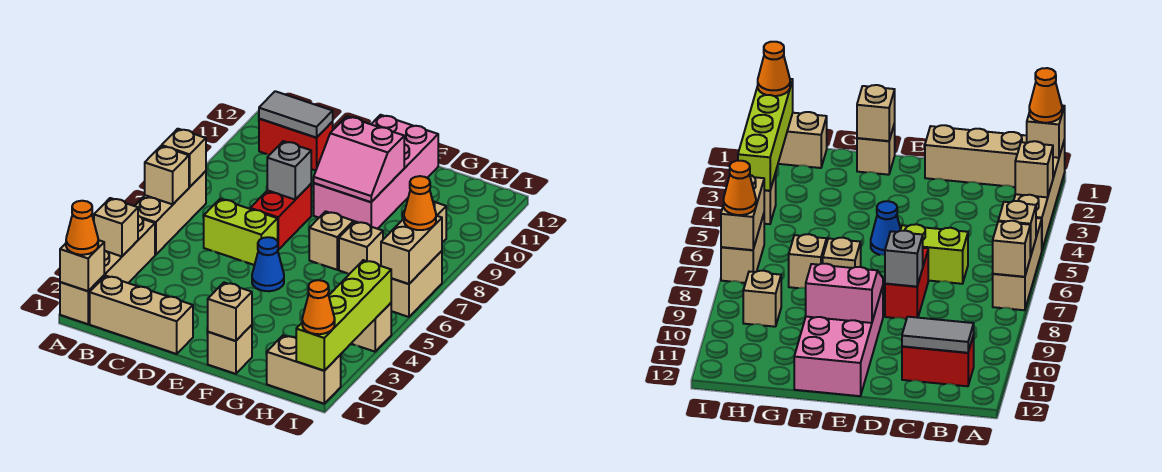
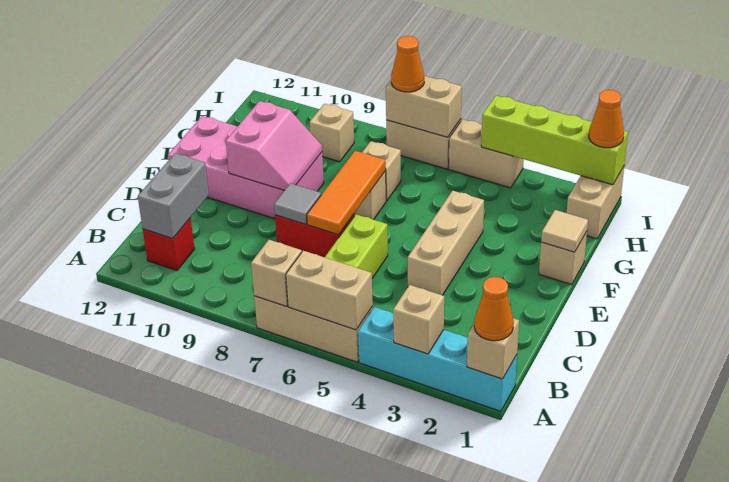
tan brick A1:A4 level 1 -> cyan brick A1:A4 level 1
tan brick A6 level 2 -> tan brick A5:A6 level 2
tan brick B1:D1 level 1 -> tan brick D4:F4 level 1
red brick B11:C11 level 1 -> red brick B11 level 1
grey tile B11:C11 level 2 -> grey brick B11:C11 level 2
none -> orange tile D7:F7 level 2
grey brick D8 level 2 -> grey tile D8 level 2
blue cone E5 level 1 -> none
tan brick F1 level 2 -> tan tile F1 level 2
tan brick I4 level 1 -> tan brick I4:I5 level 1

